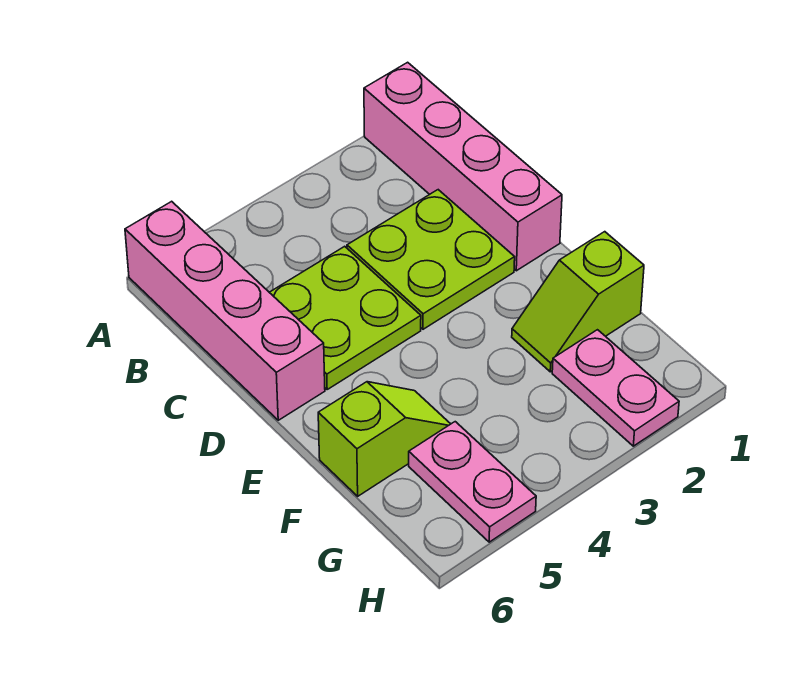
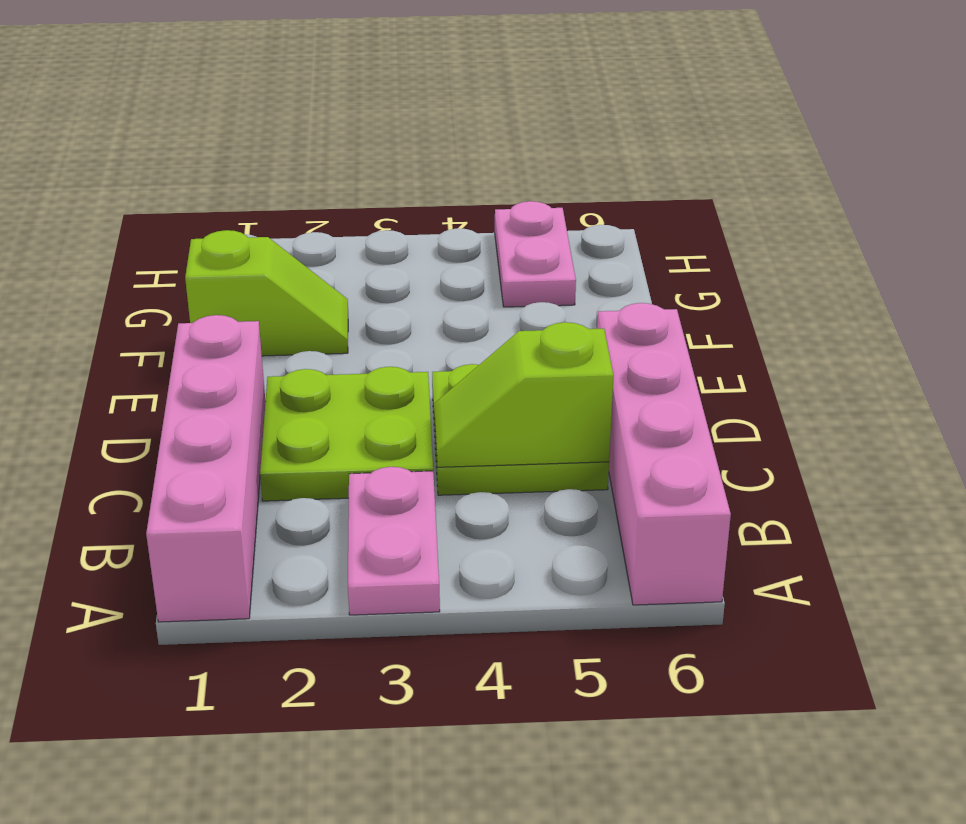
lime slope F5:F6 level 1 top 6 -> lime slope C4:C5 level 2 top 5
pink plate G2:H2 level 1 -> pink plate A3:B3 level 1

